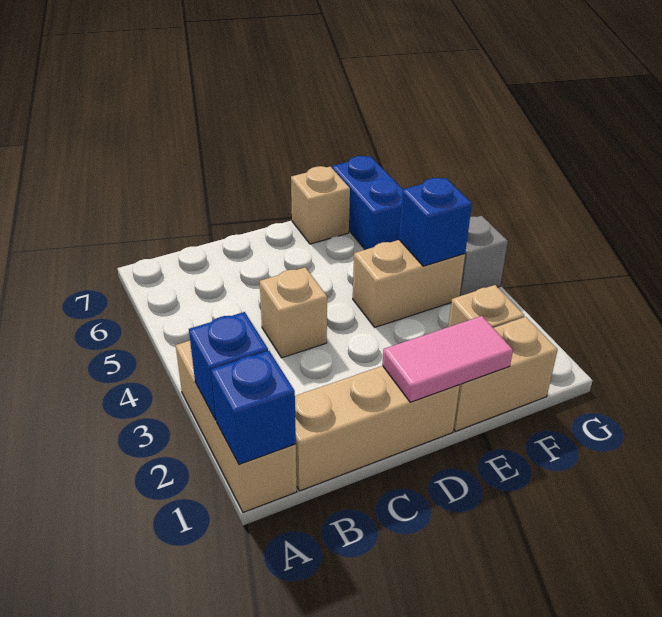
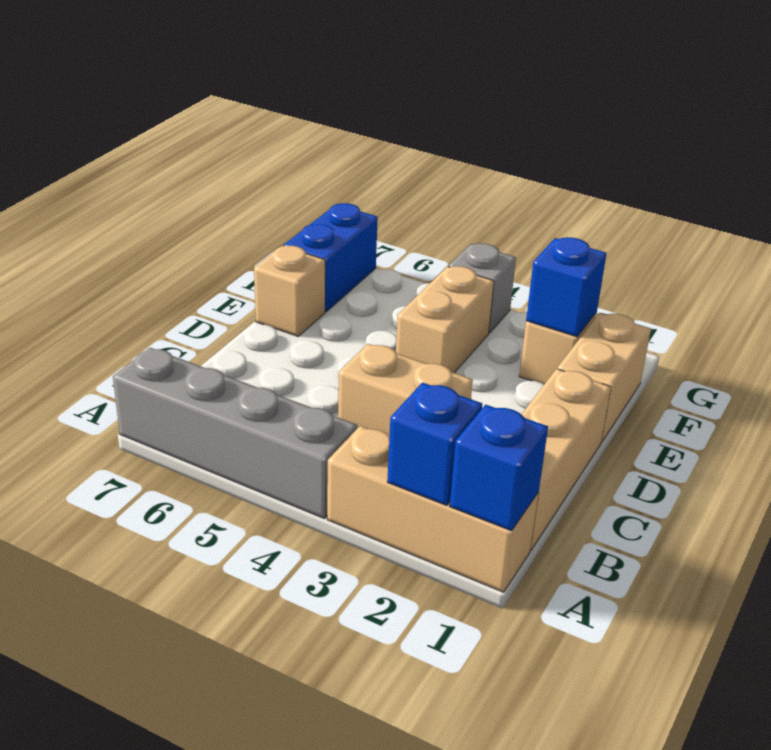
none -> grey brick A4:A7 level 1
tan brick C4 level 1 -> tan brick C3:C4 level 1
pink tile D1:E1 level 2 -> none
blue brick F4 level 2 -> blue brick F2 level 2
blue brick F6:F7 level 1 -> blue brick F7:G7 level 1

